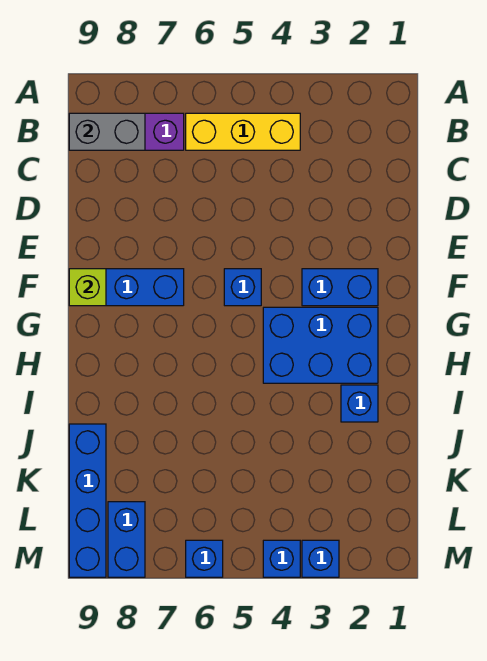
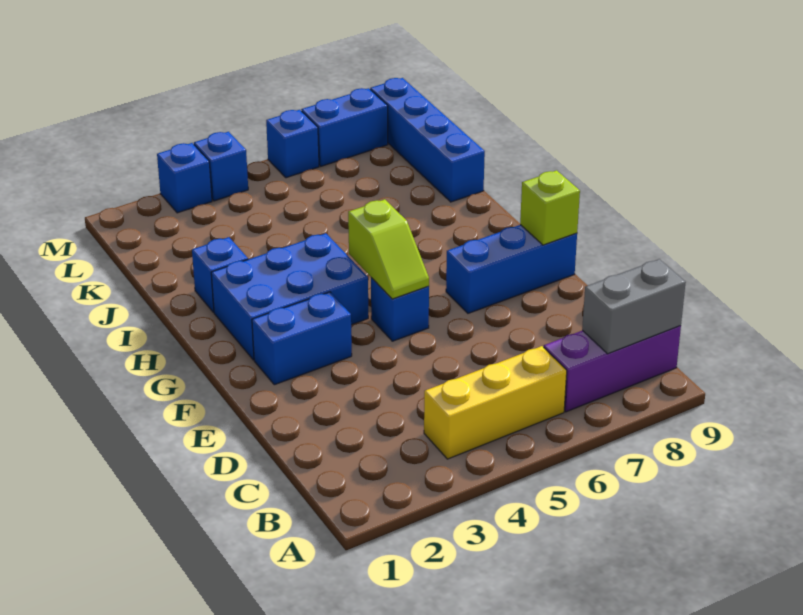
none -> lime slope F5:G5 level 2 top G
blue brick L8:M8 level 1 -> blue brick M7:M8 level 1

